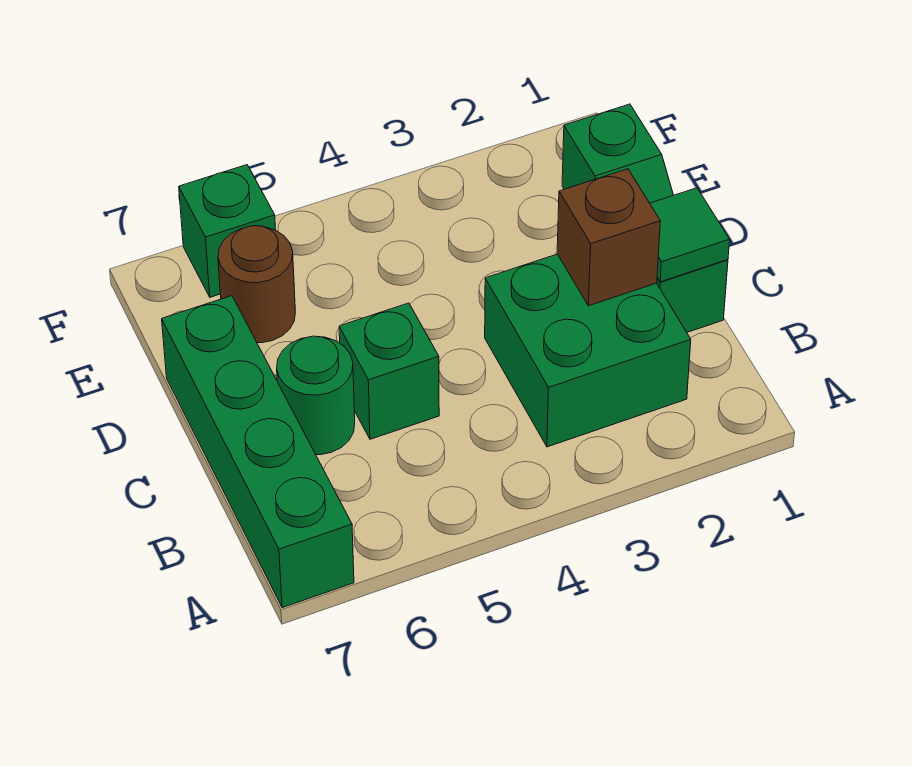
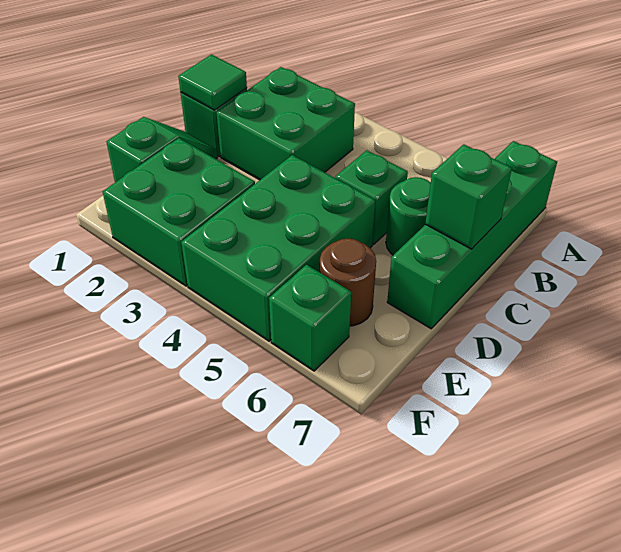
brown brick C2 level 2 -> none
none -> green brick C7 level 2
none -> green brick D4:F5 level 1
none -> green brick E2:F3 level 1

